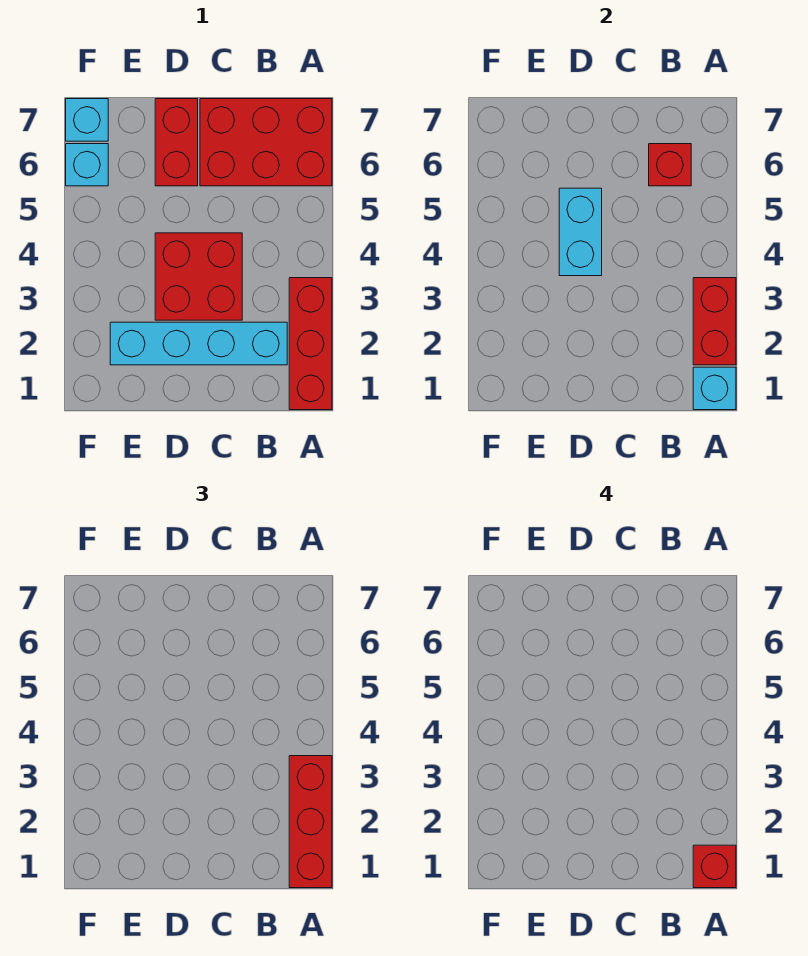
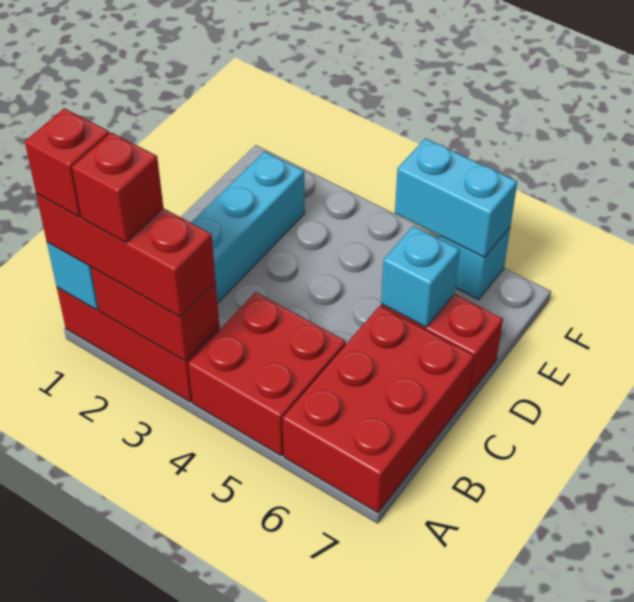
red brick B6 level 2 -> red brick A2 level 4
red brick C3:D4 level 1 -> red brick A4:B5 level 1
cyan brick D4:D5 level 2 -> cyan brick F5:F6 level 2
cyan brick F7 level 1 -> cyan brick D6 level 2

